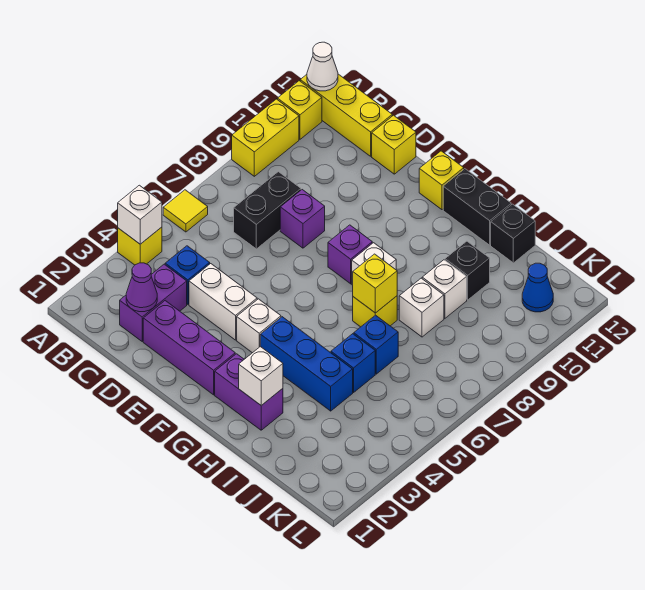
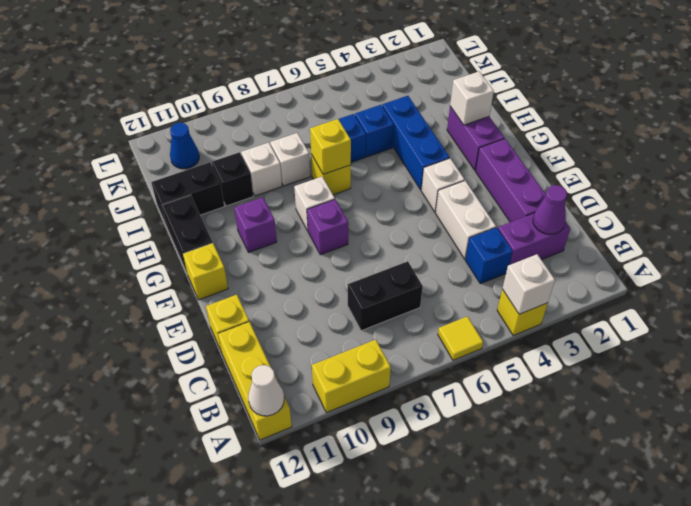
yellow brick A11 level 1 -> none
purple brick D8 level 1 -> purple brick G10 level 1
black brick I12 level 1 -> black brick I11:I12 level 1

